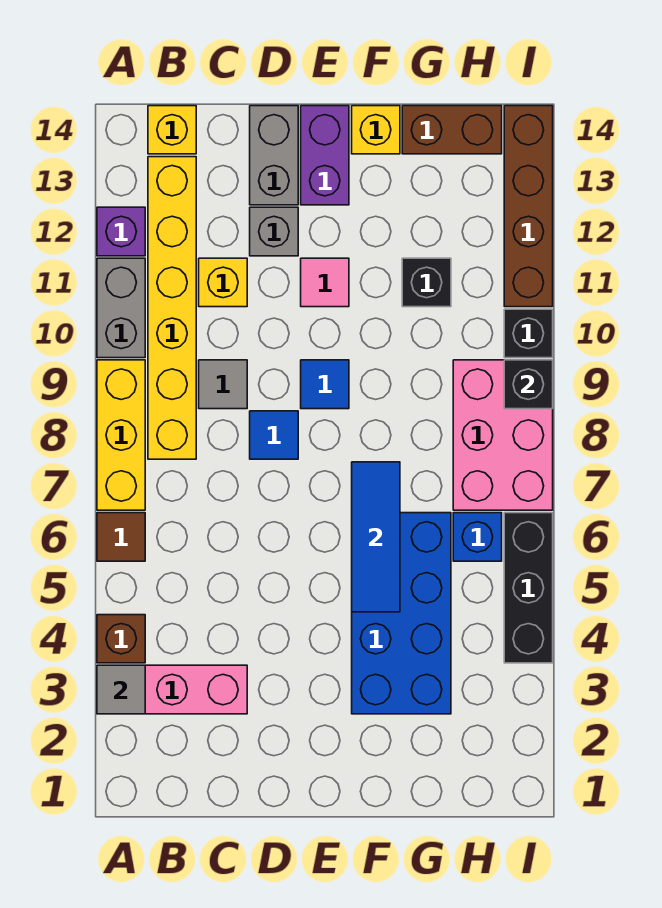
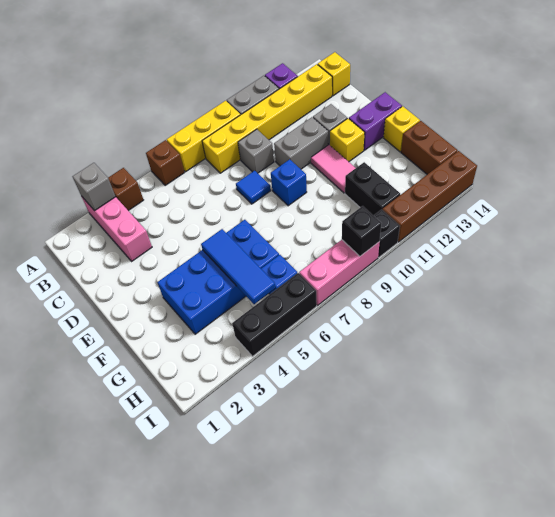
grey tile A3 level 2 -> grey brick A3 level 2
brown tile A6 level 1 -> brown brick A6 level 1
grey tile C9 level 1 -> grey brick C9 level 1
yellow brick C11 level 1 -> yellow brick E12 level 1
grey brick D13:D14 level 1 -> grey brick D10:D11 level 1
blue tile E9 level 1 -> blue brick E9 level 1
pink tile E11 level 1 -> pink tile E11:F11 level 1
blue tile F5:F7 level 2 -> blue tile F5:H5 level 2
black brick G11 level 1 -> black brick G11:H11 level 1
pink brick H7:I9 level 1 -> pink brick I7:I9 level 1

